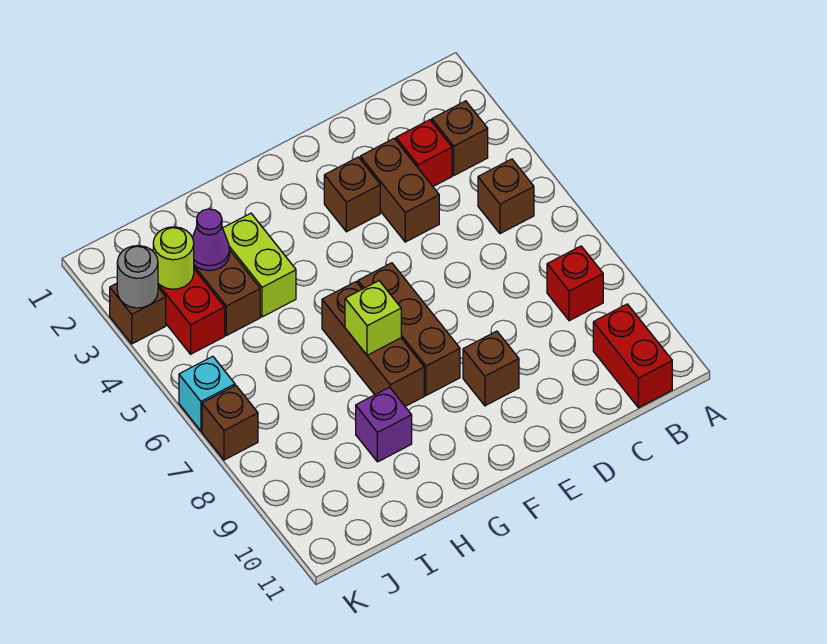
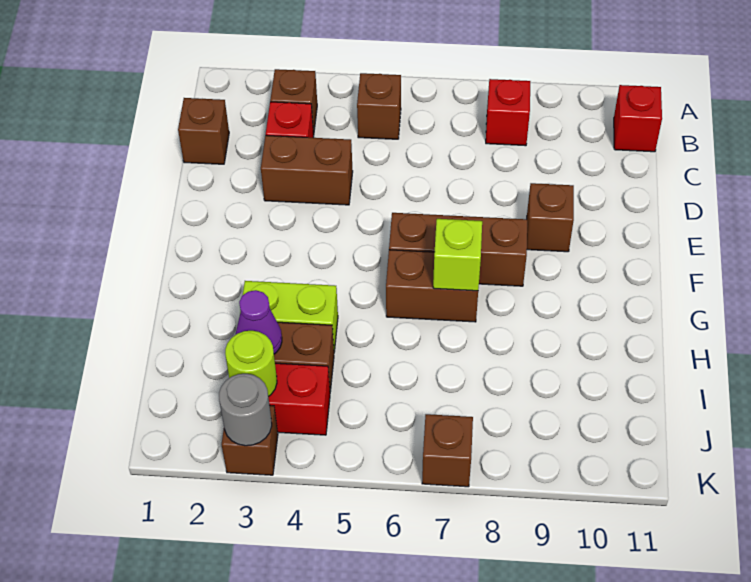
red brick B10:B11 level 1 -> red brick B11 level 1
brown brick E3 level 1 -> brown brick C1 level 1
brown brick G6:G8 level 1 -> brown brick G6:G7 level 1
purple brick H9 level 1 -> none
cyan brick K6 level 1 -> none

